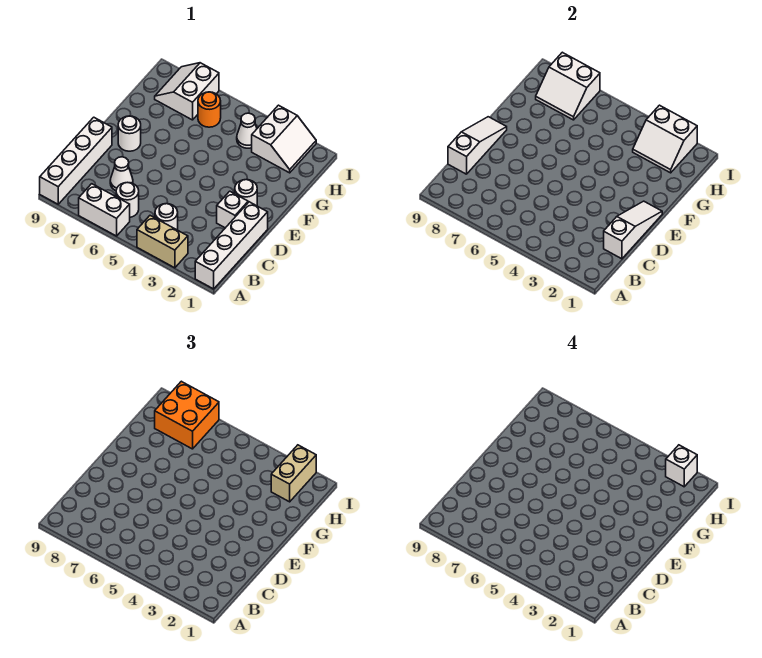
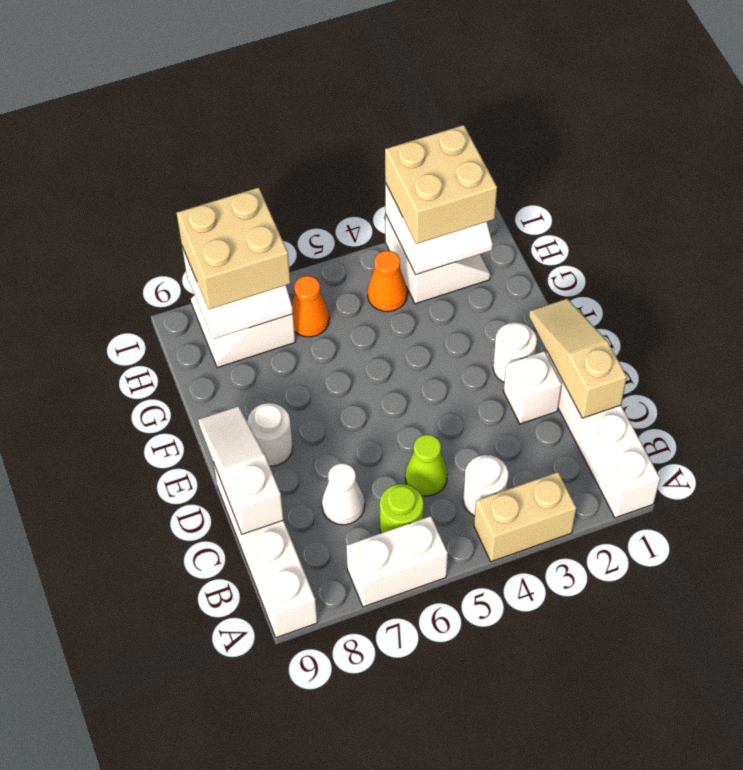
white round brick B6 level 1 -> lime round brick B6 level 1
white slope C1:E1 level 2 top C -> tan slope C1:E1 level 2 top C
none -> lime cone C5 level 1
tan brick H2:I2 level 3 -> tan brick H2:I3 level 3
white cone H4 level 1 -> orange cone H4 level 1
orange round brick H6 level 1 -> orange cone H6 level 1
orange brick H7:I8 level 3 -> tan brick H7:I8 level 3
white brick I2 level 4 -> none

